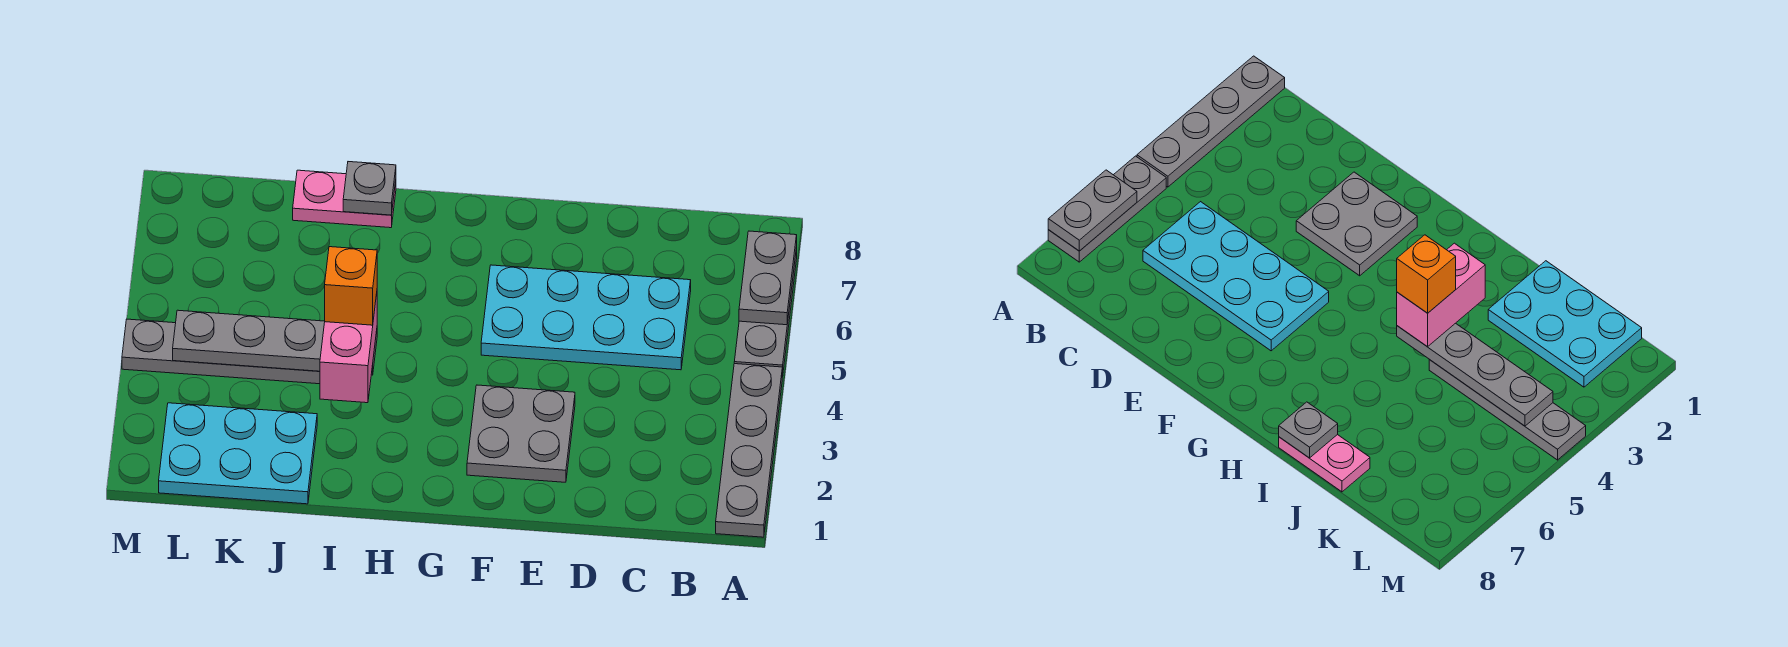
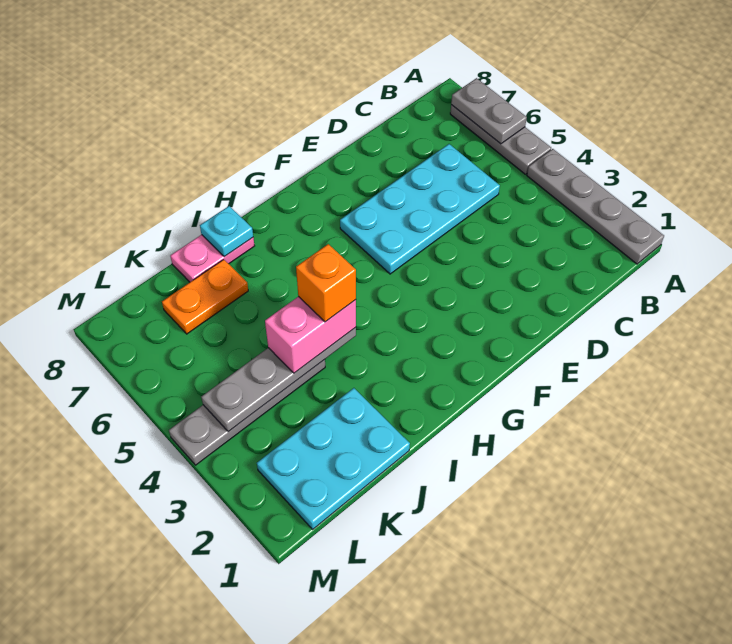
grey plate E2:F3 level 1 -> none
pink brick I3:I4 level 3 -> pink brick I4:J4 level 3
grey plate I8 level 2 -> cyan plate I8 level 2
none -> orange plate J7:K7 level 1

